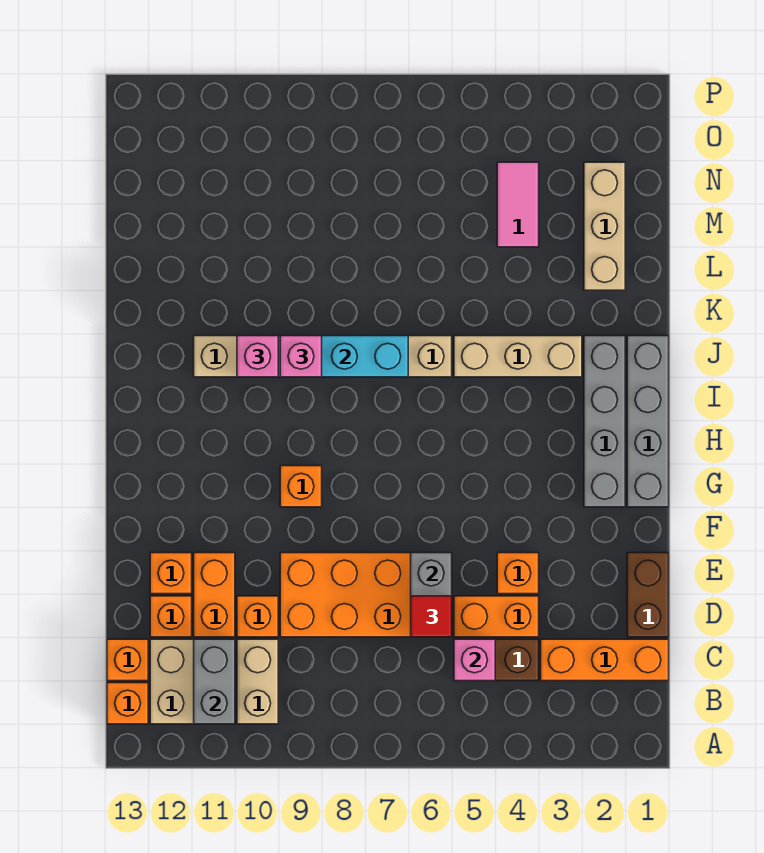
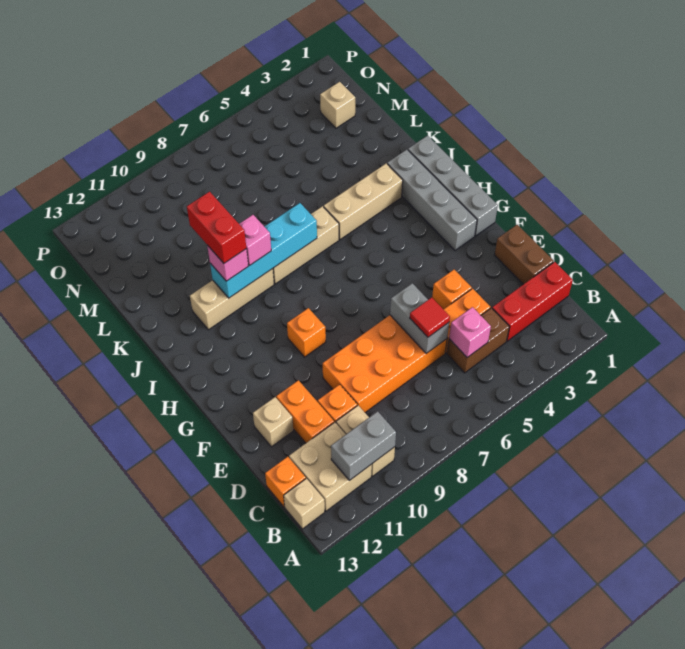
grey brick B11:C11 level 2 -> grey brick B10:B11 level 2
orange brick B13 level 1 -> tan brick B13 level 1
orange brick C1:C3 level 1 -> red brick C1:C3 level 1
orange brick D12 level 1 -> none
orange brick E12 level 1 -> tan brick E12 level 1
none -> red brick J10:K10 level 4
tan brick L2:N2 level 1 -> tan brick N2 level 1
pink tile M4:N4 level 1 -> none

